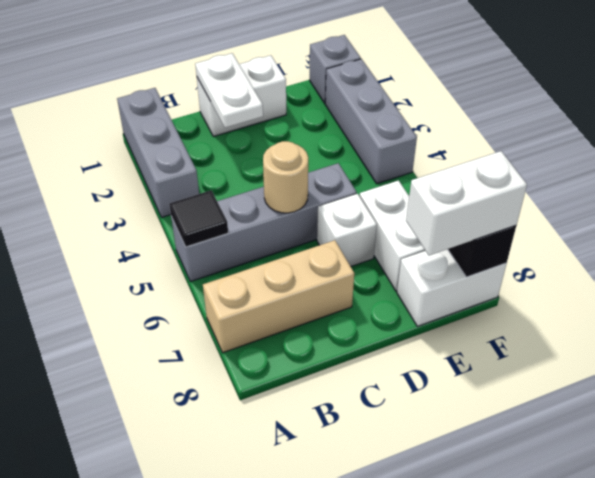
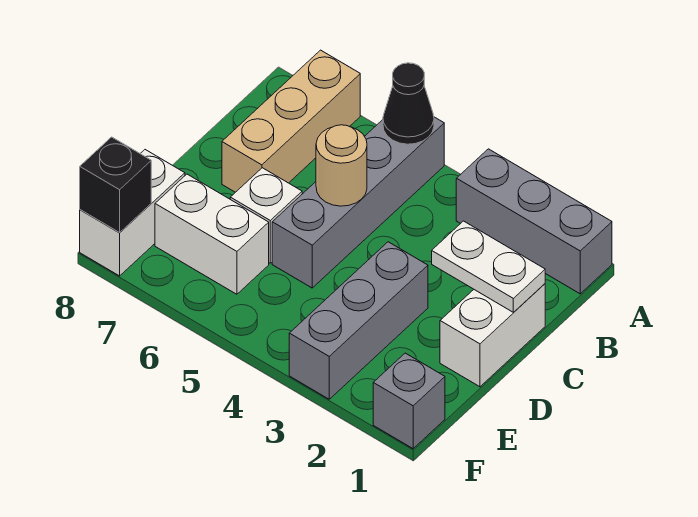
black tile A5 level 2 -> black cone A5 level 2
white brick E8:F8 level 3 -> none
grey brick F2:F4 level 1 -> grey brick D3:F3 level 1

